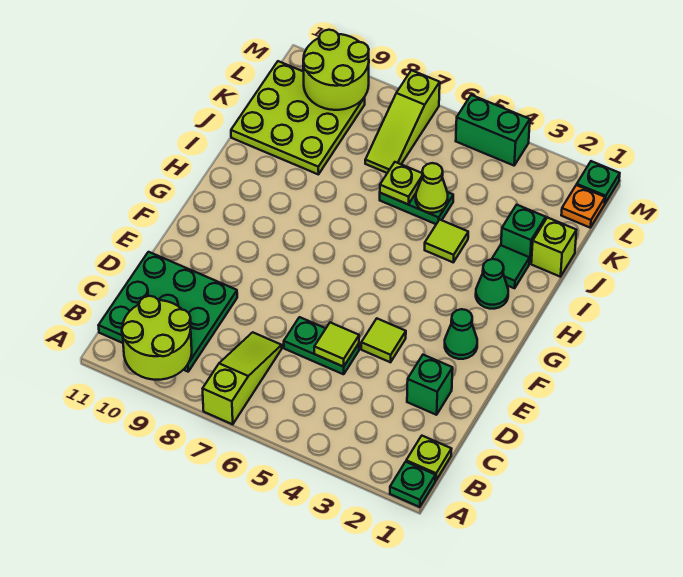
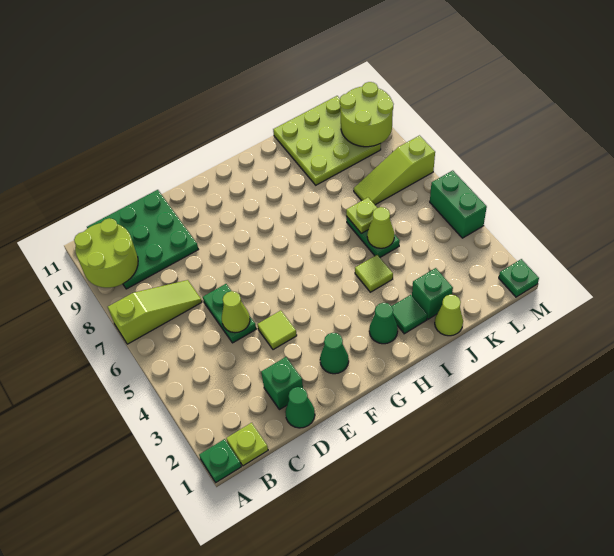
none -> green cone D1 level 1
lime tile D5 level 2 -> lime cone D5 level 2
lime brick J1 level 1 -> lime cone J1 level 1
orange plate L1 level 1 -> none

